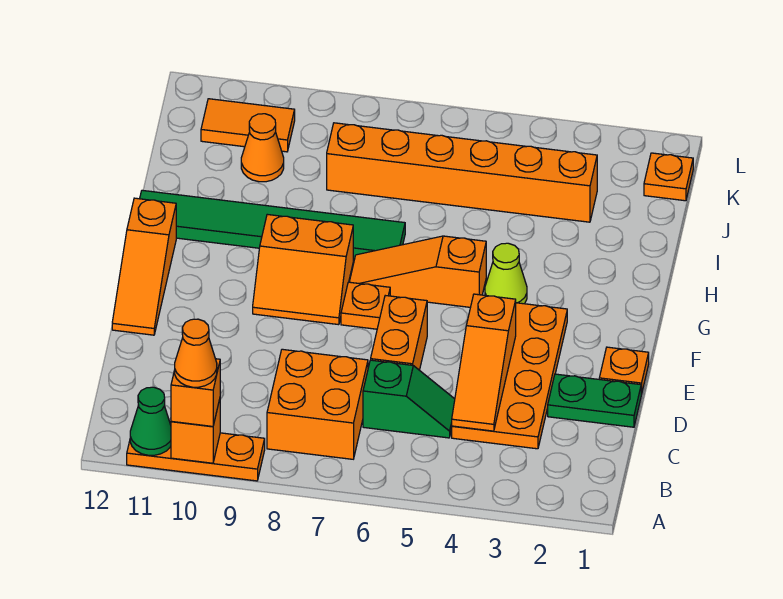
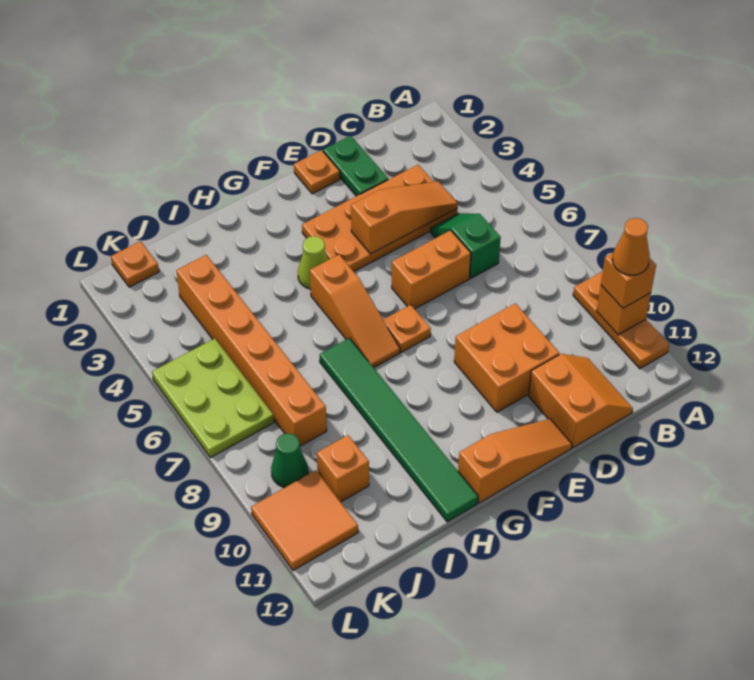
green cone A11 level 2 -> green cone K9 level 1
orange brick B7:C8 level 1 -> orange brick D9:E10 level 1
orange slope F8:G9 level 1 top G -> orange slope C11:D12 level 1 top D
orange cone J10 level 1 -> orange brick J10 level 1
none -> lime plate K5:L7 level 1
orange tile K10:K11 level 1 -> orange tile K10:L11 level 1

